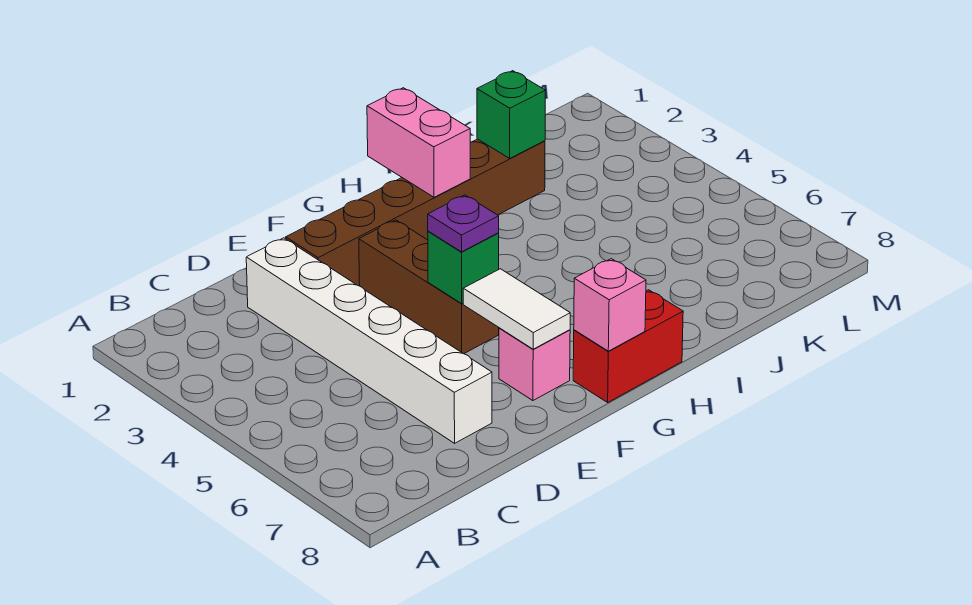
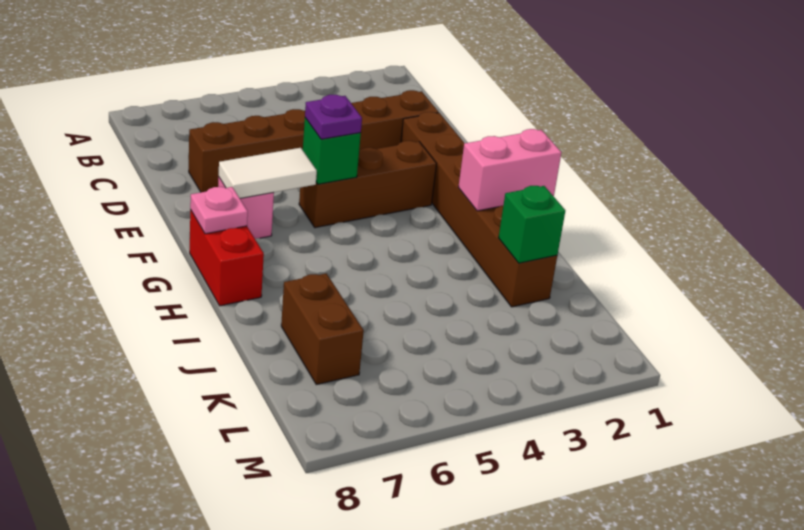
white brick D2:D7 level 1 -> brown brick D2:D7 level 1
pink brick G8 level 2 -> pink plate G8 level 2
none -> brown brick J7:K7 level 1

